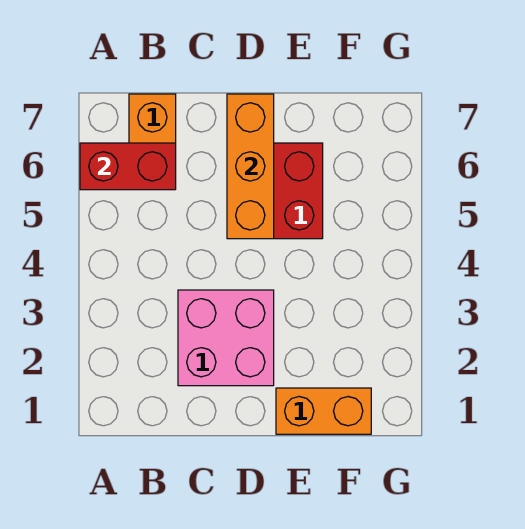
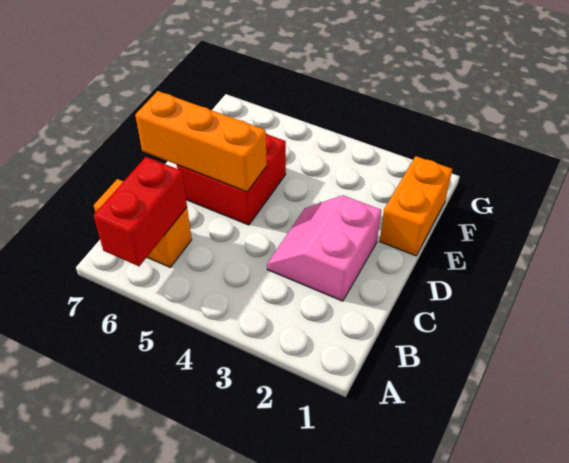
pink brick C2:D3 level 1 -> pink slope C2:D3 level 1 top 2

